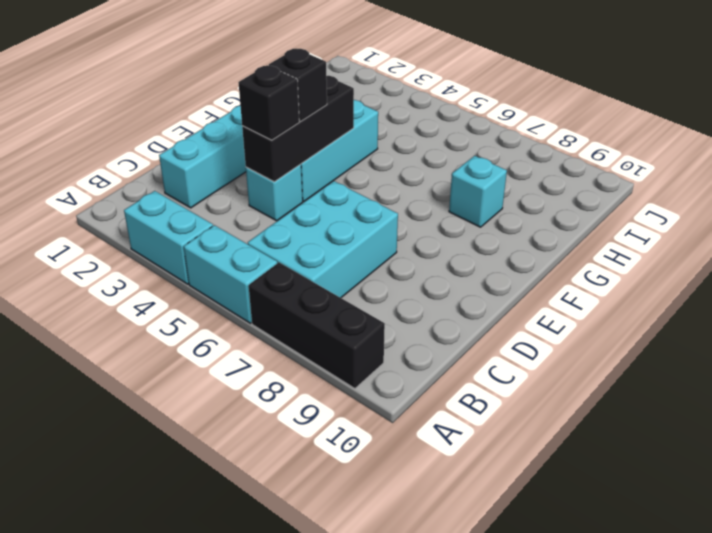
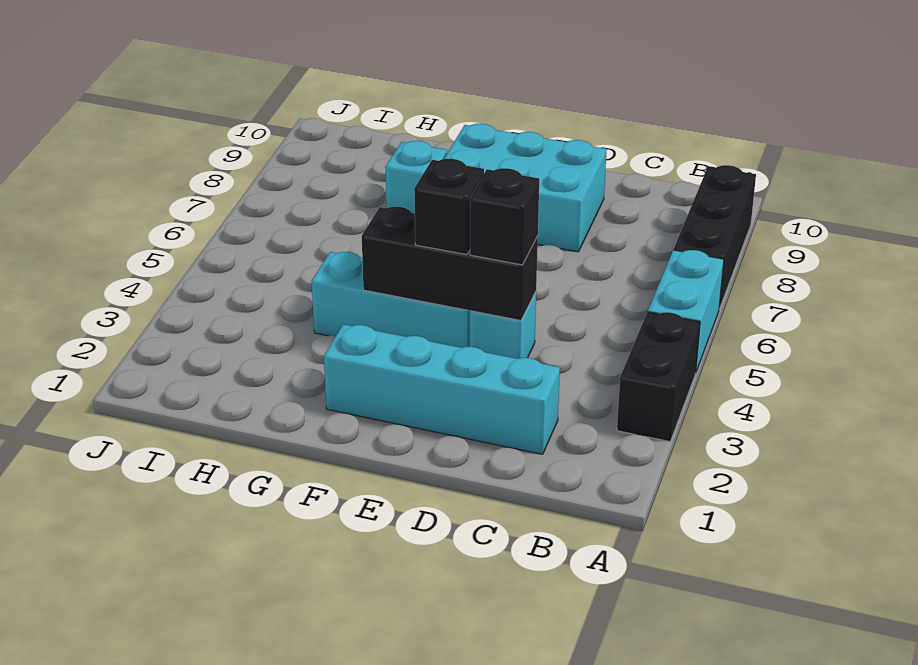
cyan brick A3:A4 level 1 -> black brick A3:A4 level 1
cyan brick B6:D7 level 1 -> cyan brick D8:F9 level 1

